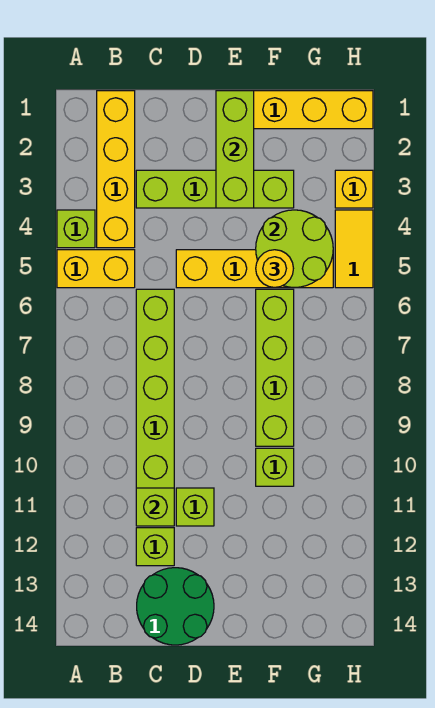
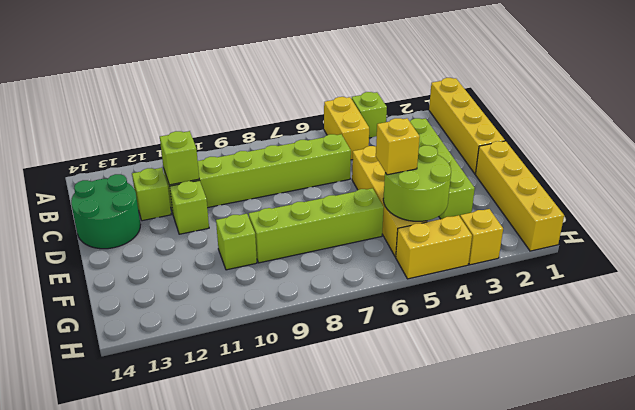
yellow brick B1:B4 level 1 -> yellow brick A1:D1 level 1
lime brick E1:E3 level 2 -> none
yellow round brick F5 level 3 -> yellow brick F5 level 3
yellow tile H4:H5 level 1 -> yellow brick H4:H5 level 1

